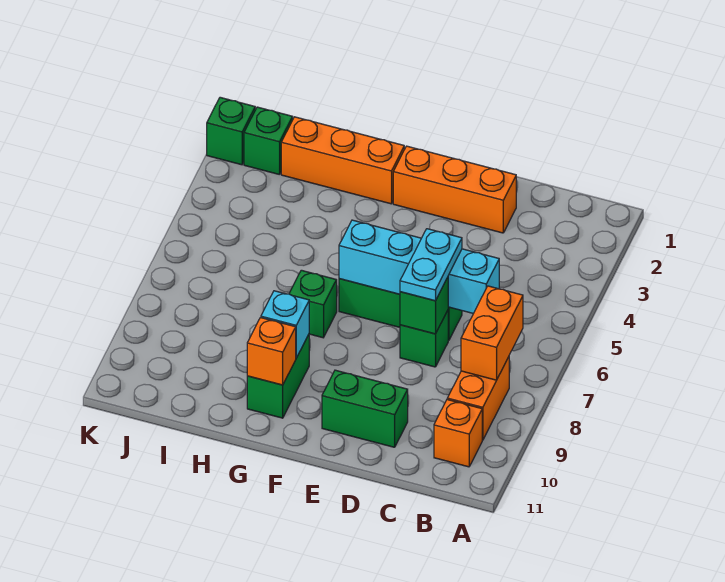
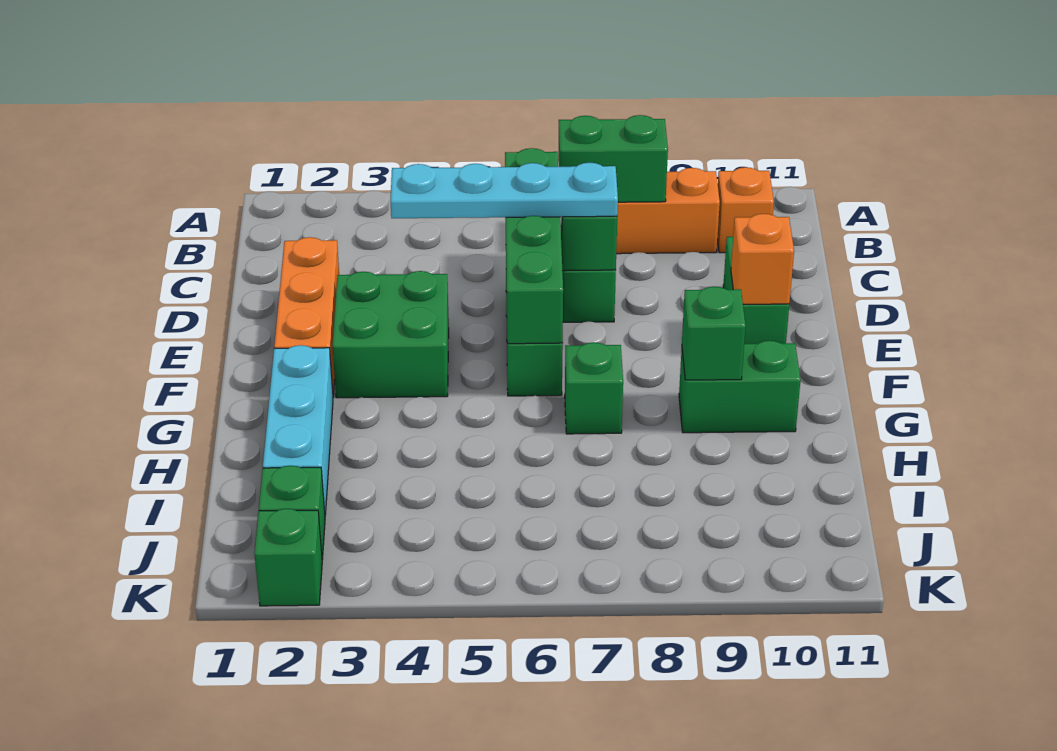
orange brick B7:B8 level 2 -> green brick B7:B8 level 2
cyan brick C6:F6 level 2 -> green brick C6:F6 level 2
cyan plate D6:D7 level 3 -> cyan plate D4:D7 level 3
none -> green brick E3:F4 level 1
orange brick G2:I2 level 1 -> cyan brick G2:I2 level 1
cyan brick G9 level 2 -> green brick G9 level 2
orange brick G10 level 2 -> orange brick E10 level 2

